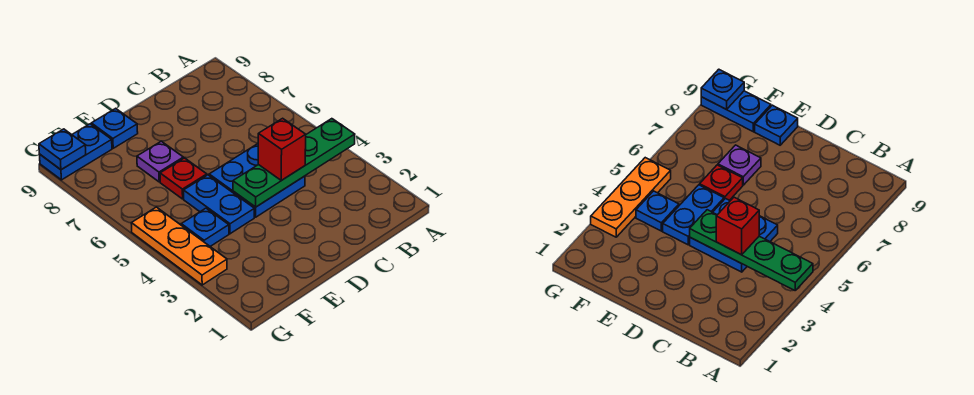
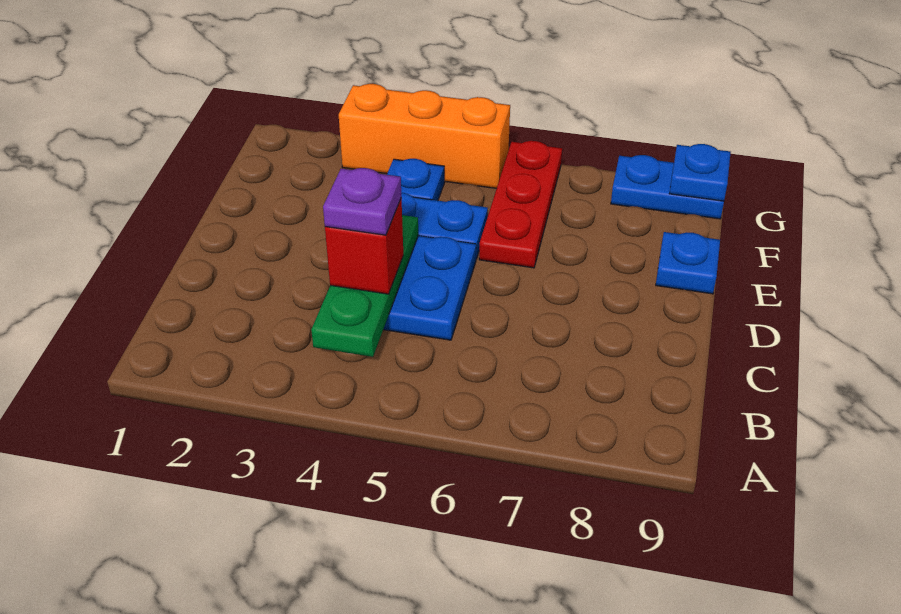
green plate A4:D4 level 2 -> green plate B4:D4 level 2
red plate E6 level 1 -> red plate E6:G6 level 1
purple plate E7 level 1 -> purple plate C4 level 4
blue plate F9:G9 level 1 -> blue plate G8:G9 level 1
orange plate G3:G5 level 1 -> orange brick G3:G5 level 1

